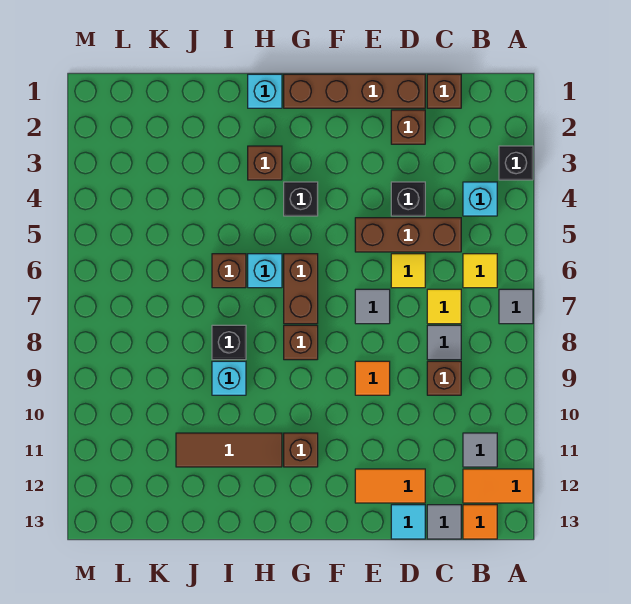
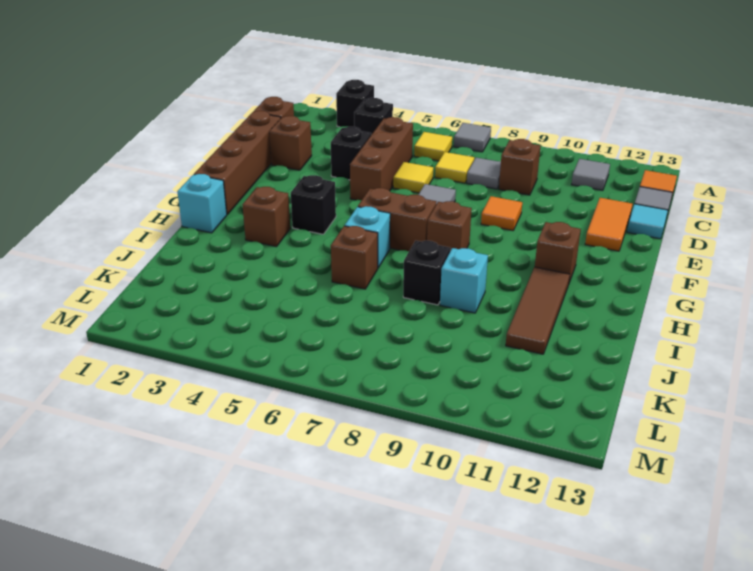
orange tile A12:B12 level 1 -> none
cyan brick B4 level 1 -> black brick B4 level 1

